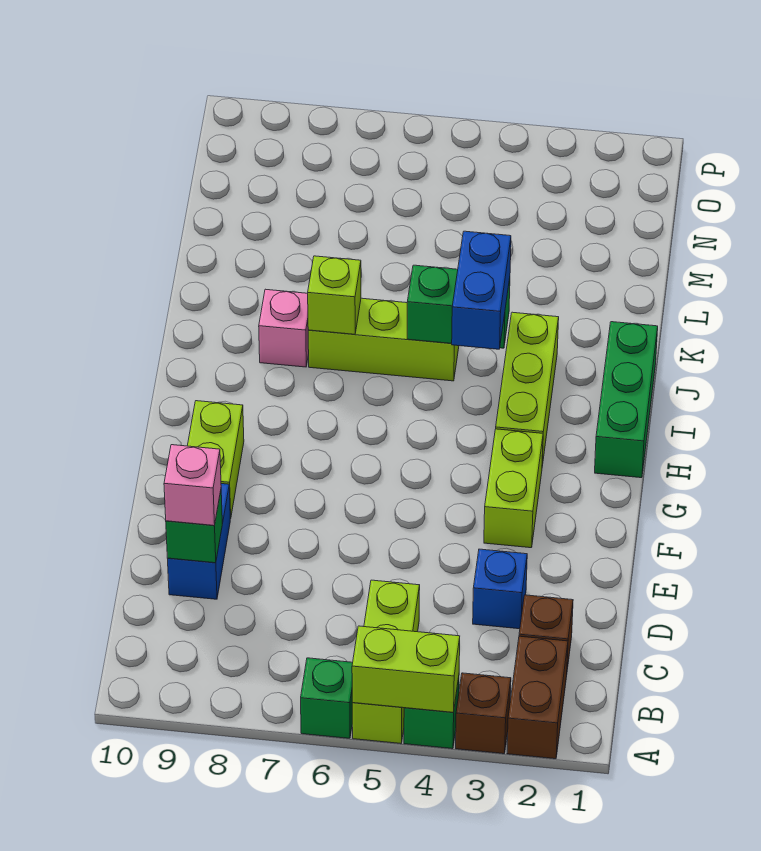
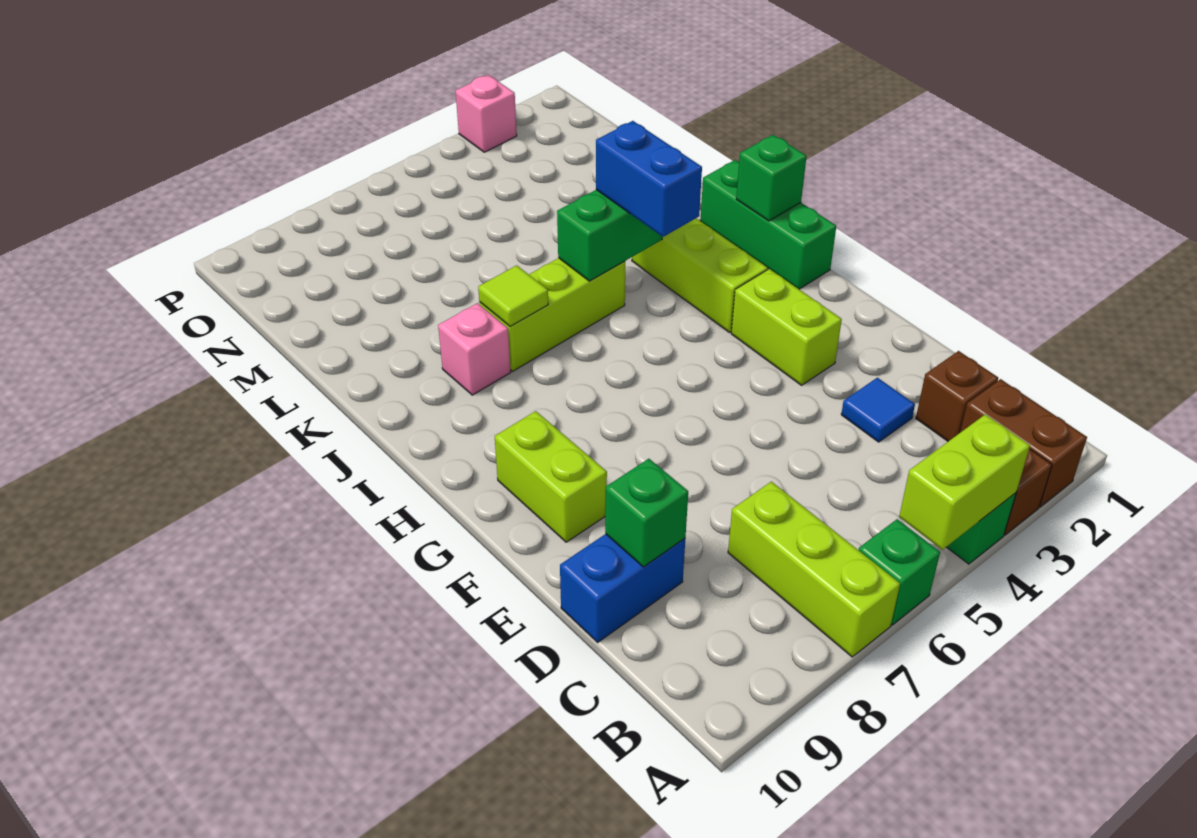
lime brick A5:C5 level 1 -> lime brick A7:C7 level 1
blue brick D3 level 1 -> blue tile D3 level 1
blue brick D9:E9 level 1 -> blue brick D9:D10 level 1
pink brick D9 level 3 -> pink brick P3 level 1
none -> green brick I1 level 2
lime brick J7 level 2 -> lime tile J7 level 2

